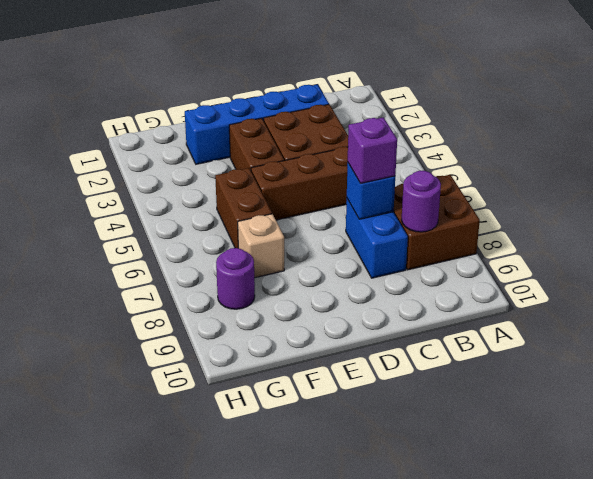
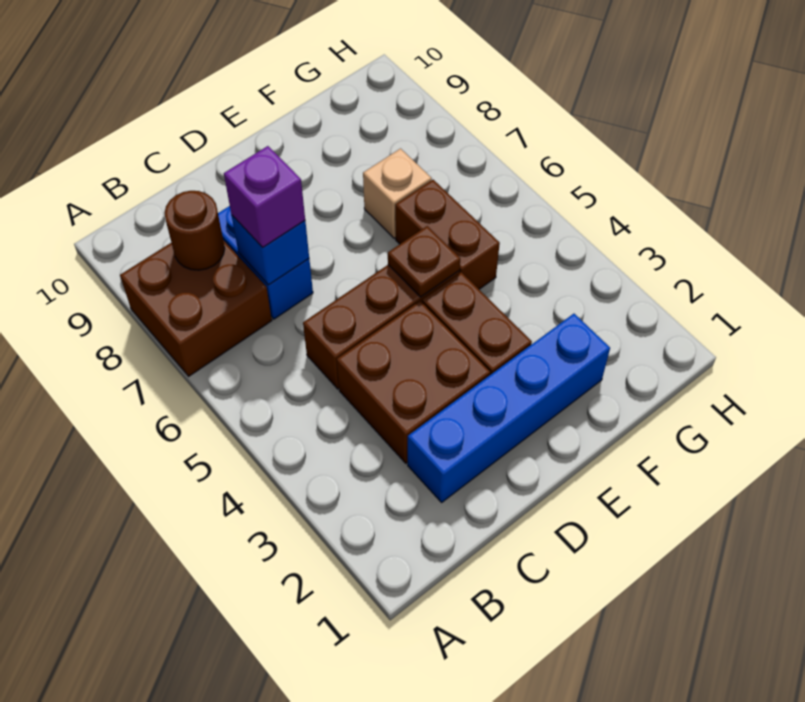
purple round brick B8 level 2 -> brown round brick B8 level 2
none -> brown plate E5 level 2
purple round brick G8 level 1 -> none

